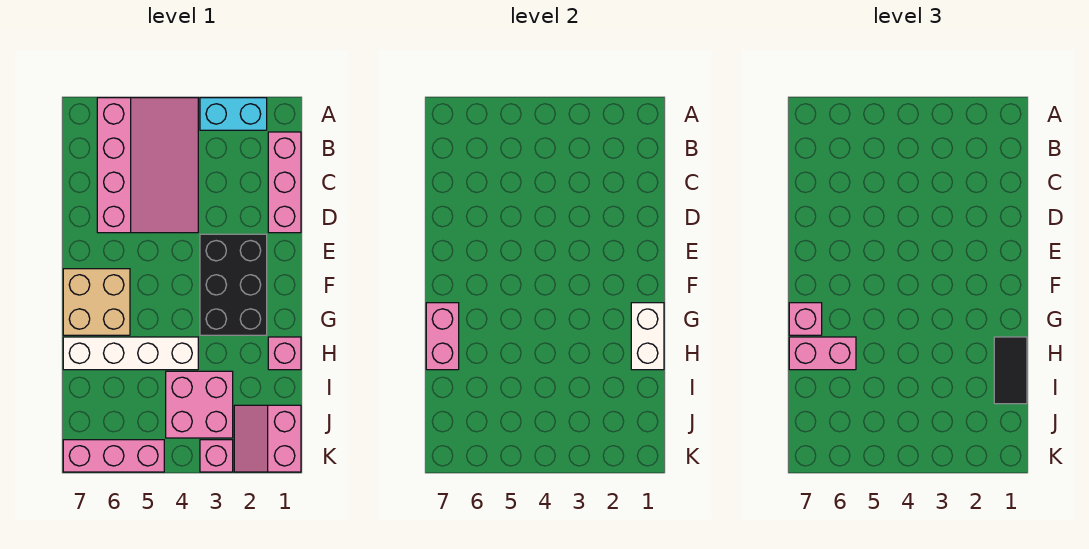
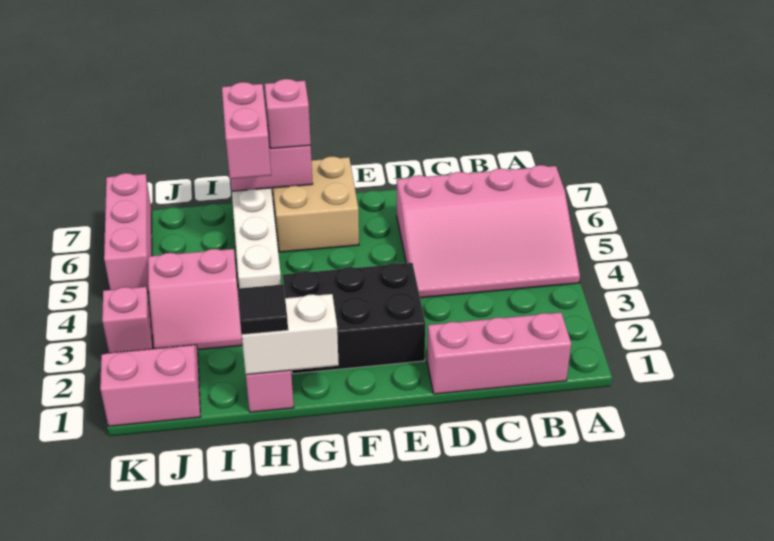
cyan brick A2:A3 level 1 -> none
black tile H1:I1 level 3 -> black tile H1 level 3
pink brick I3:J4 level 1 -> pink slope I3:J4 level 1 top 4

